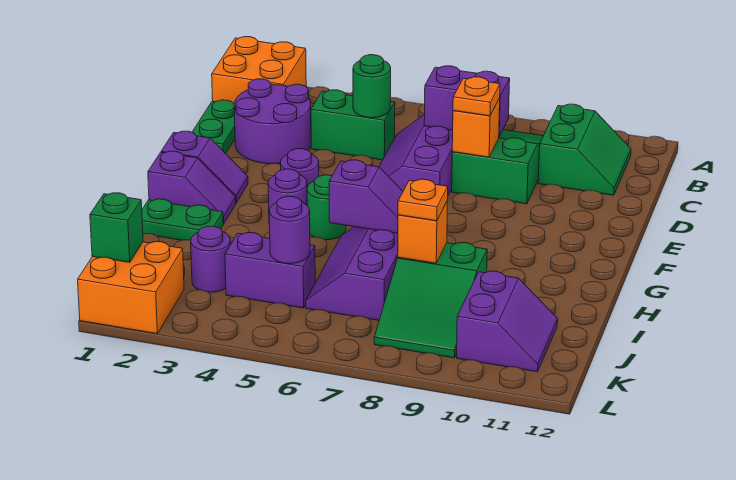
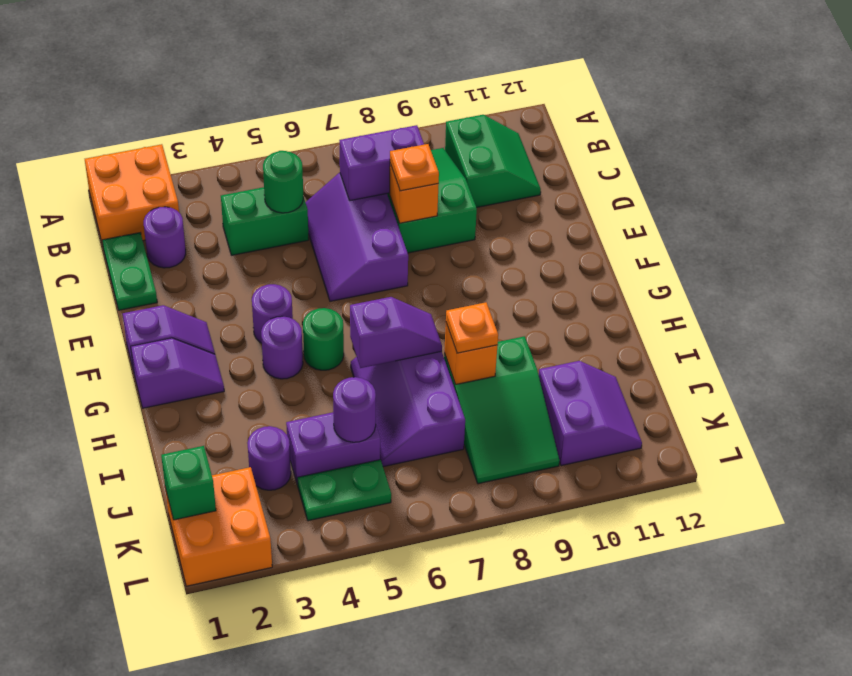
purple round brick C2:D3 level 1 -> purple round brick C2 level 1
green plate H1:H2 level 1 -> green plate K4:K5 level 1

